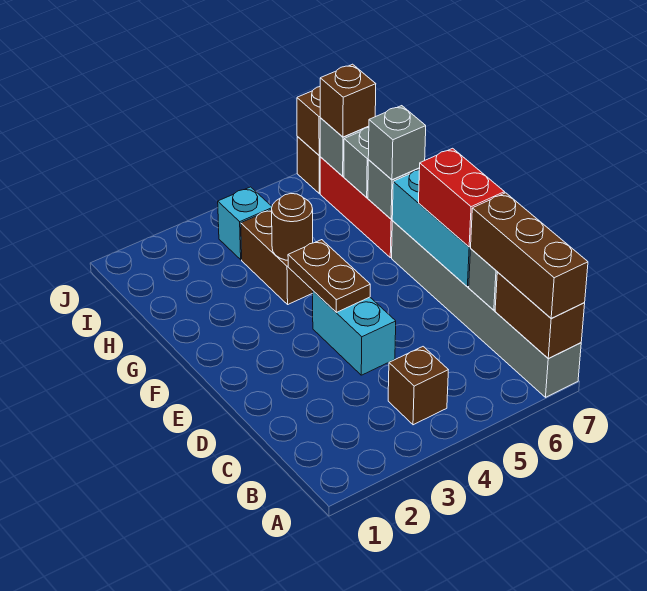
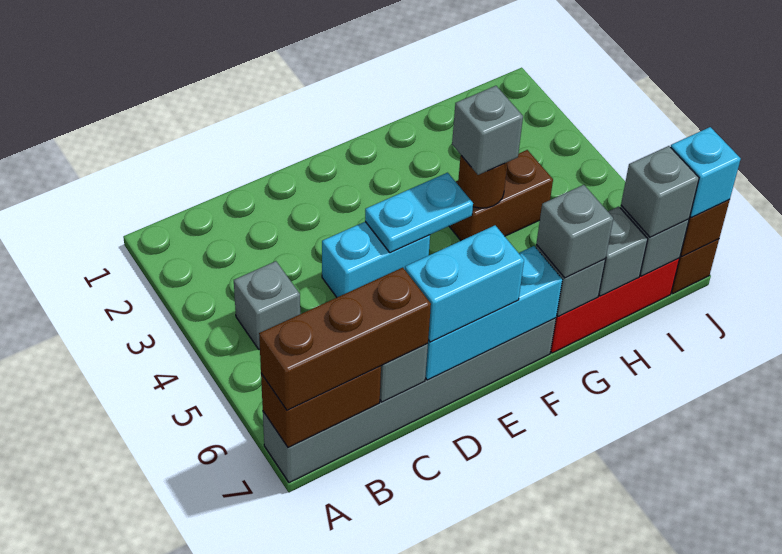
brown brick B4 level 1 -> grey brick B4 level 1
red brick D7:E7 level 3 -> cyan brick D7:E7 level 3
brown plate E4:F4 level 2 -> cyan plate E4:F4 level 2
none -> grey brick G4 level 3
cyan brick I4 level 1 -> cyan brick J7 level 3
brown brick I7 level 3 -> grey brick I7 level 3

